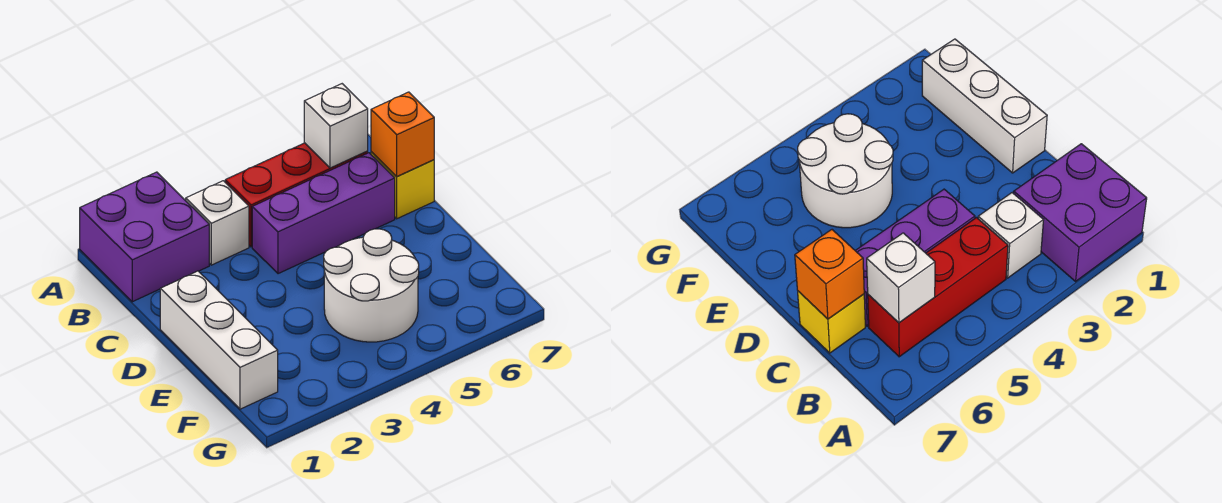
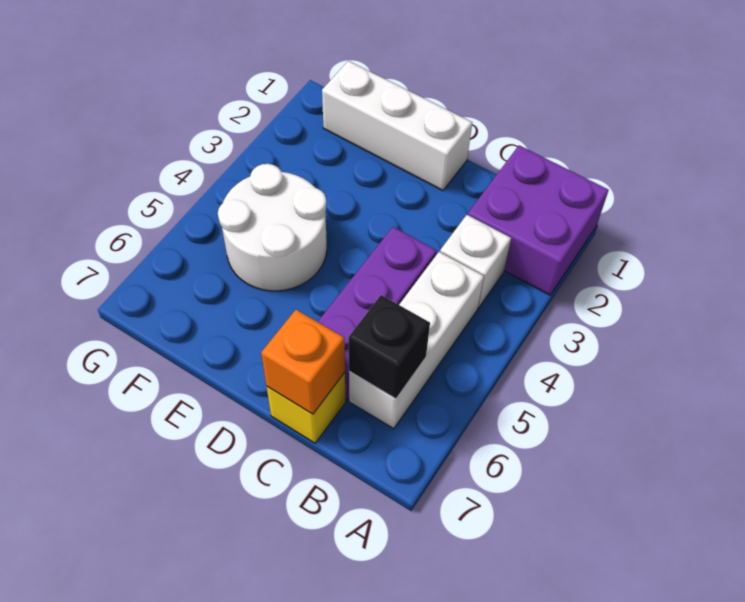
red brick B4:B6 level 1 -> white brick B4:B6 level 1
white brick B6 level 2 -> black brick B6 level 2

